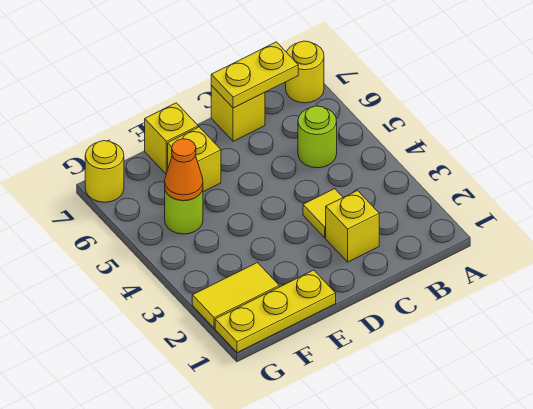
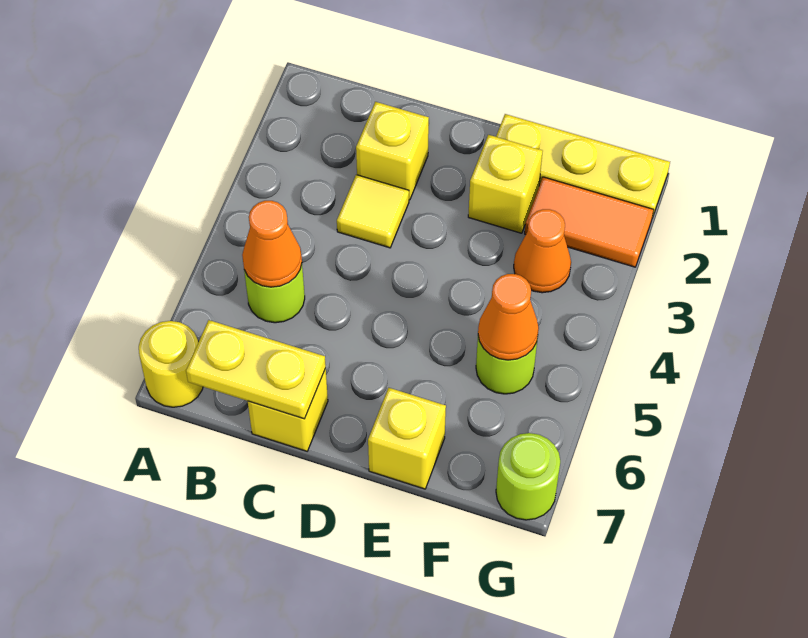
none -> orange cone B5 level 2
yellow brick E6 level 1 -> yellow brick E2 level 1
yellow tile F2:G2 level 1 -> orange tile F2:G2 level 1
none -> orange cone F3 level 1
yellow round brick G7 level 1 -> lime round brick G7 level 1

